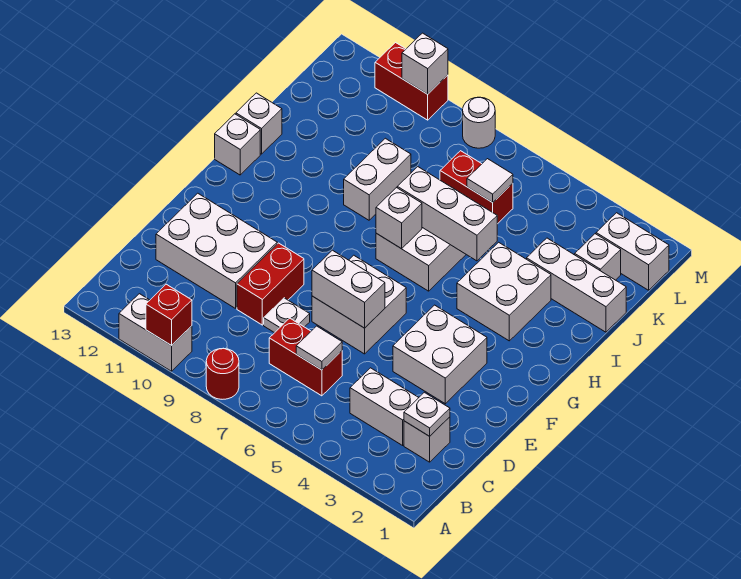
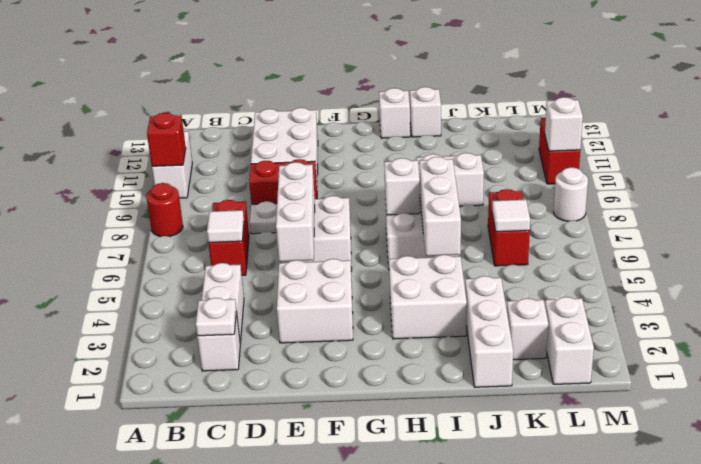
white brick E6:E7 level 2 -> white brick E5:E7 level 2

